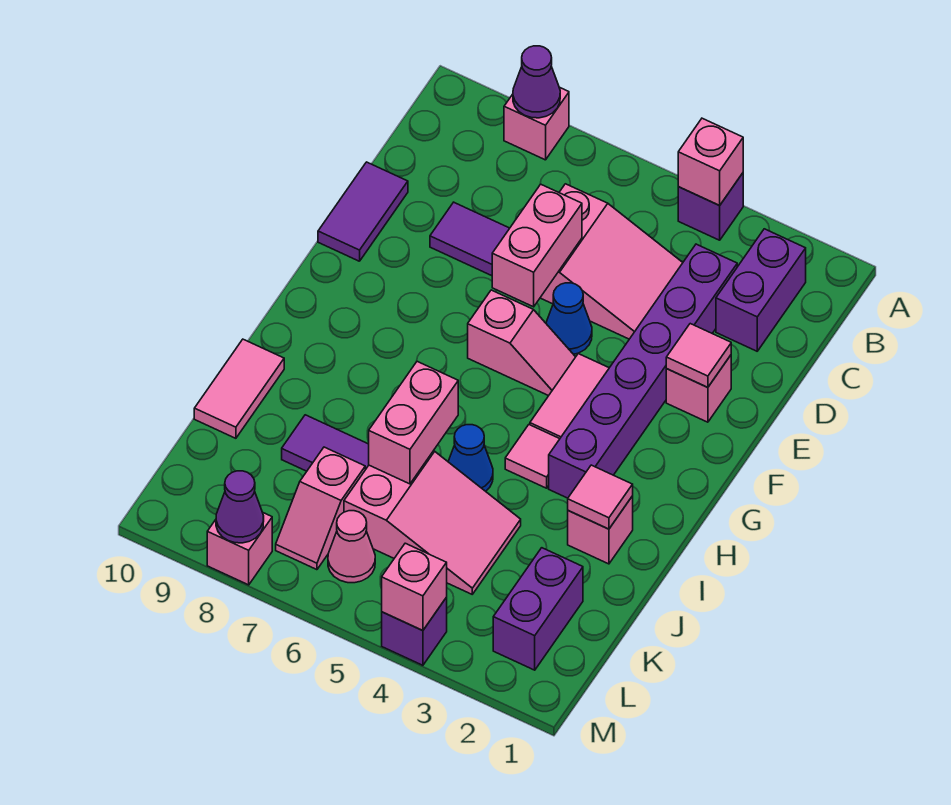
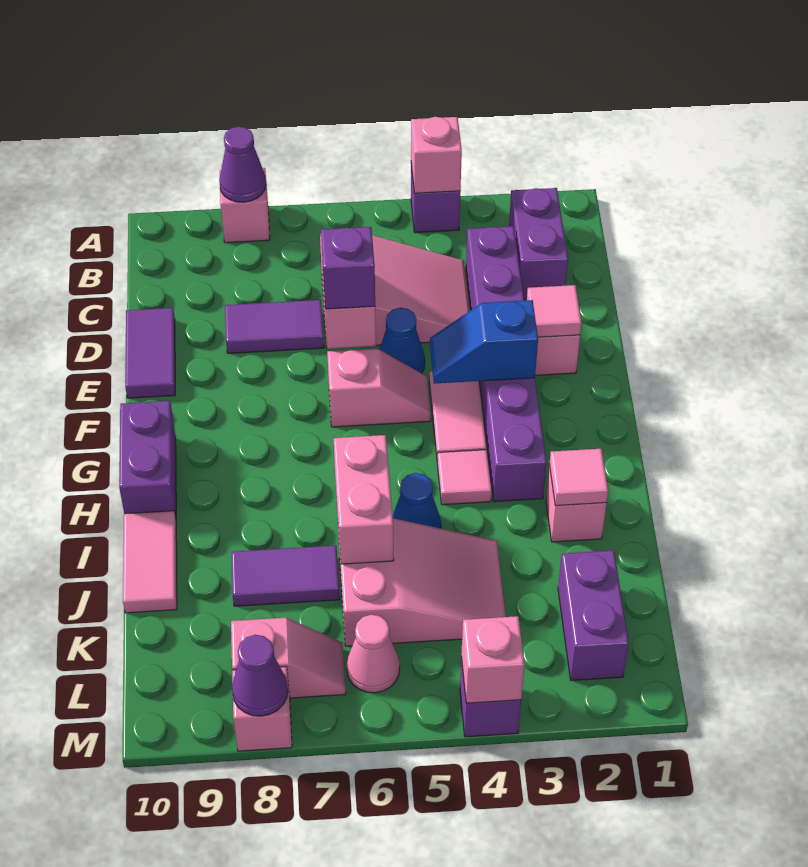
none -> purple brick E6 level 3
none -> blue slope F3:F4 level 2 top 3
none -> purple brick G10:H10 level 1
pink slope K7:L7 level 1 top K -> pink slope L7:L8 level 1 top 8

